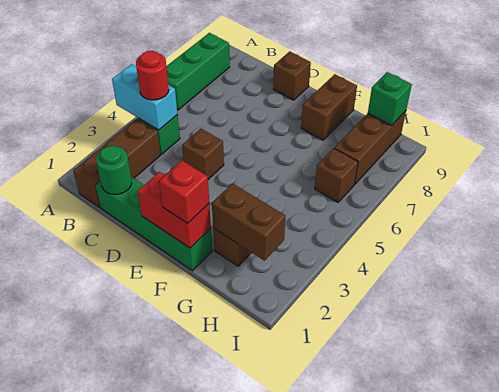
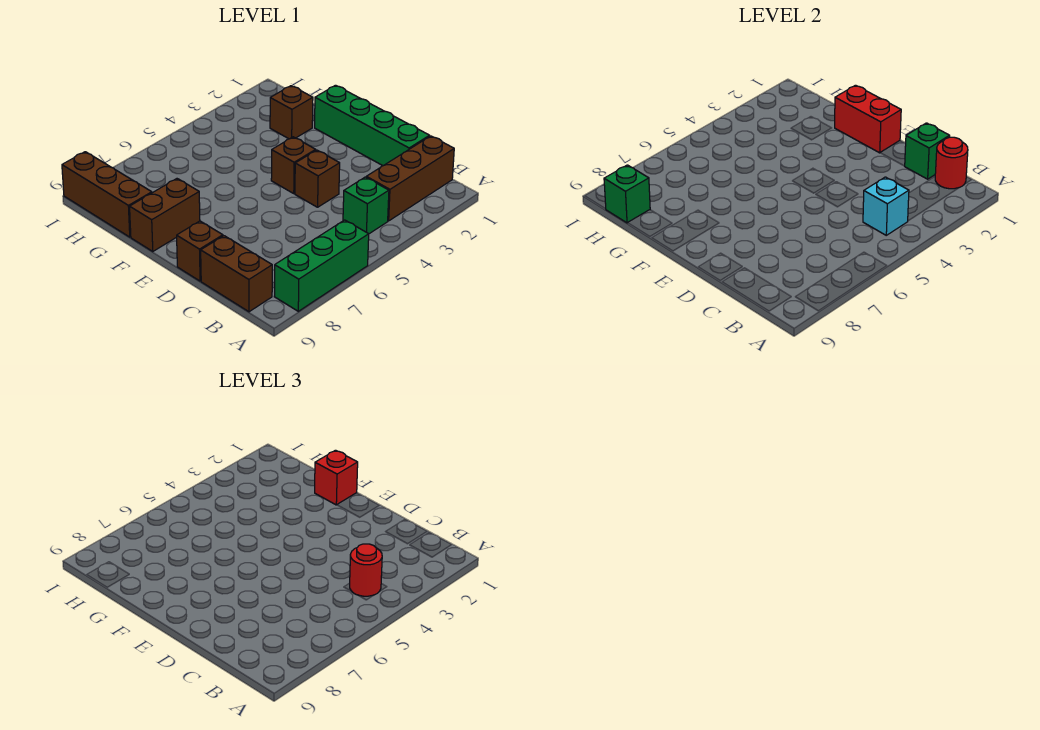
cyan brick A4:B4 level 2 -> cyan brick B4 level 2
none -> red round brick B1 level 2
green round brick C1 level 2 -> green brick C1 level 2
brown brick G2:H2 level 2 -> brown brick B9:C9 level 1
brown brick H6 level 1 -> brown brick E4 level 1
brown brick H7:H9 level 1 -> brown brick G9:I9 level 1

